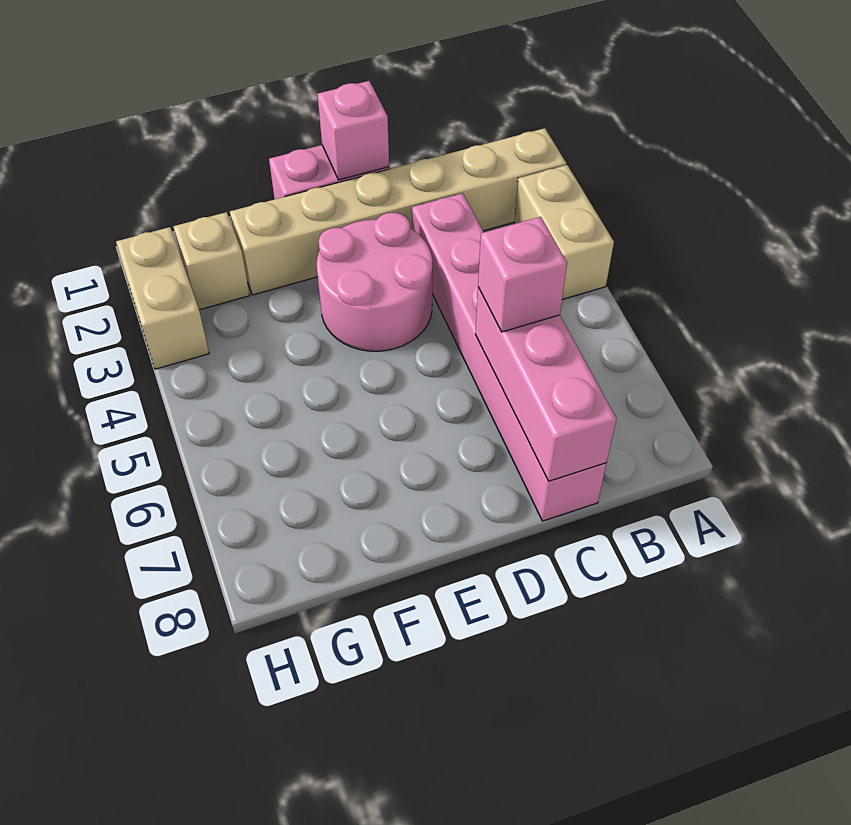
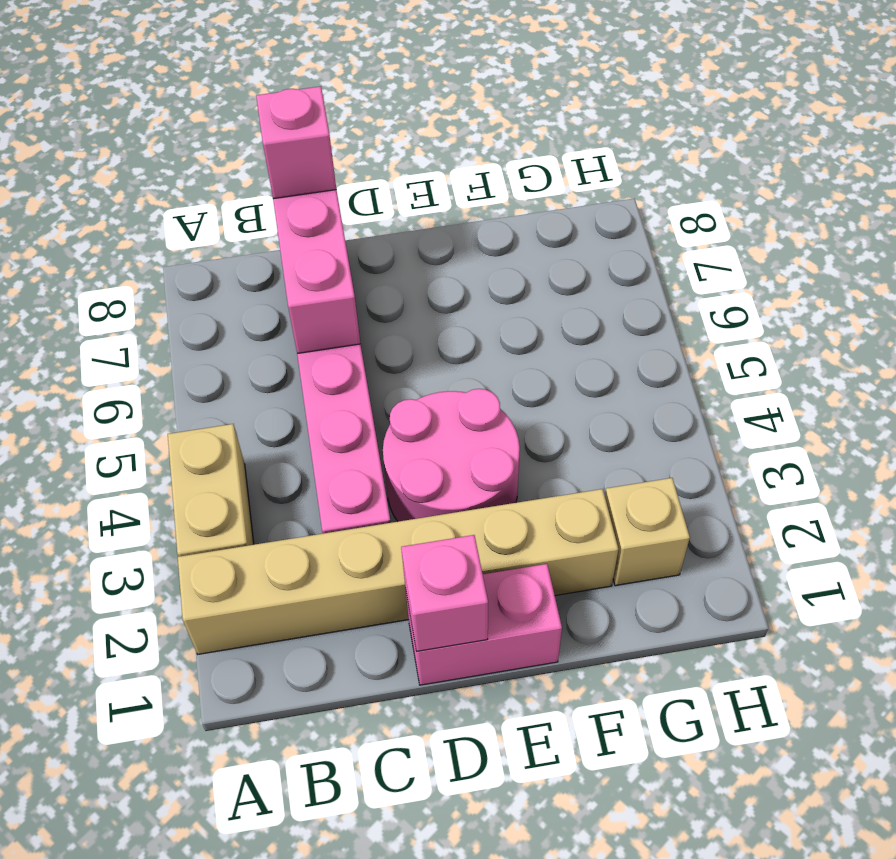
pink brick C6 level 3 -> pink brick C8 level 3
tan brick H2:H3 level 1 -> none

